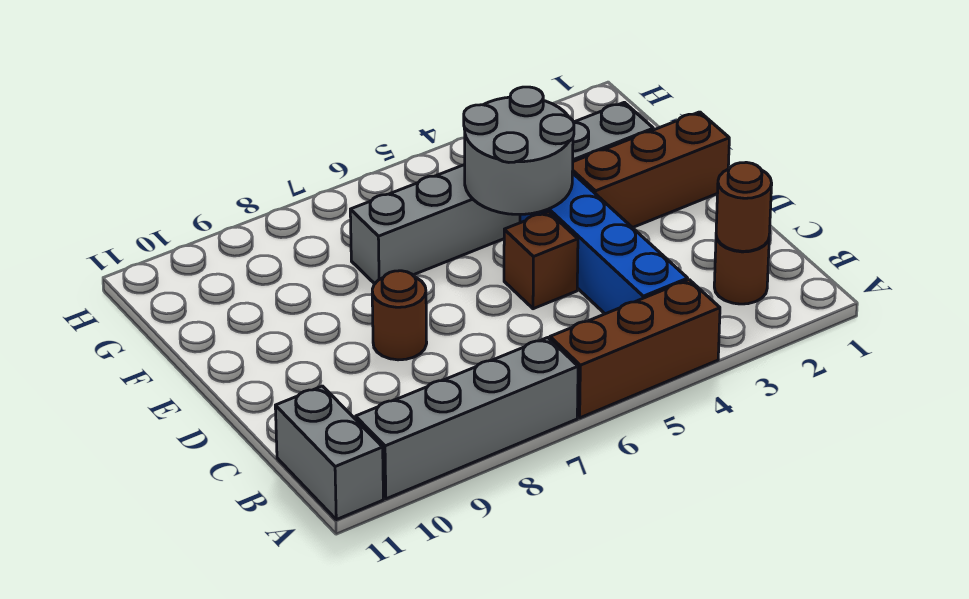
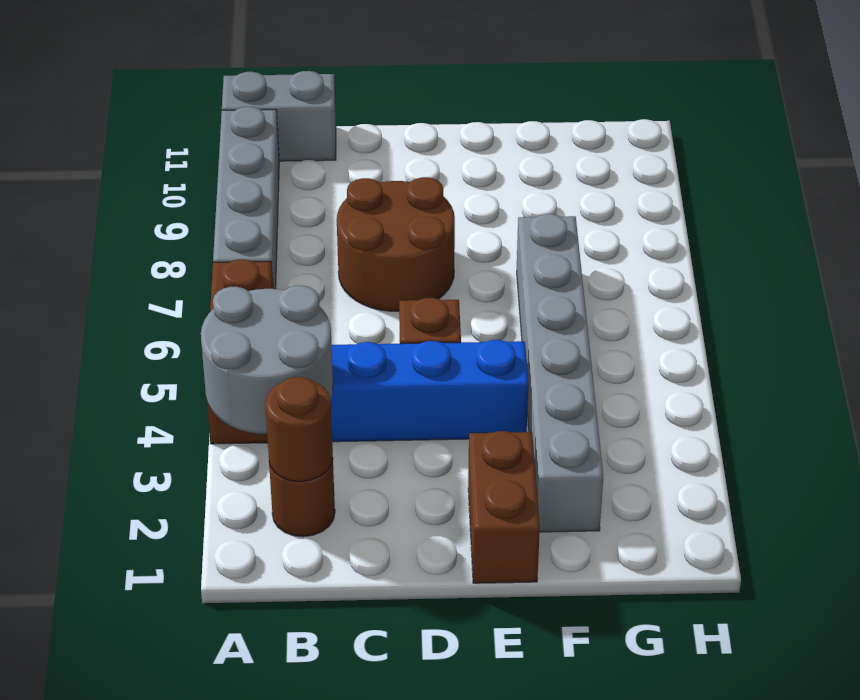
brown round brick D8 level 1 -> brown round brick C7:D8 level 1
brown brick E1:E3 level 1 -> brown brick E1:E2 level 1
grey round brick E4:F5 level 2 -> grey round brick A3:B4 level 2

